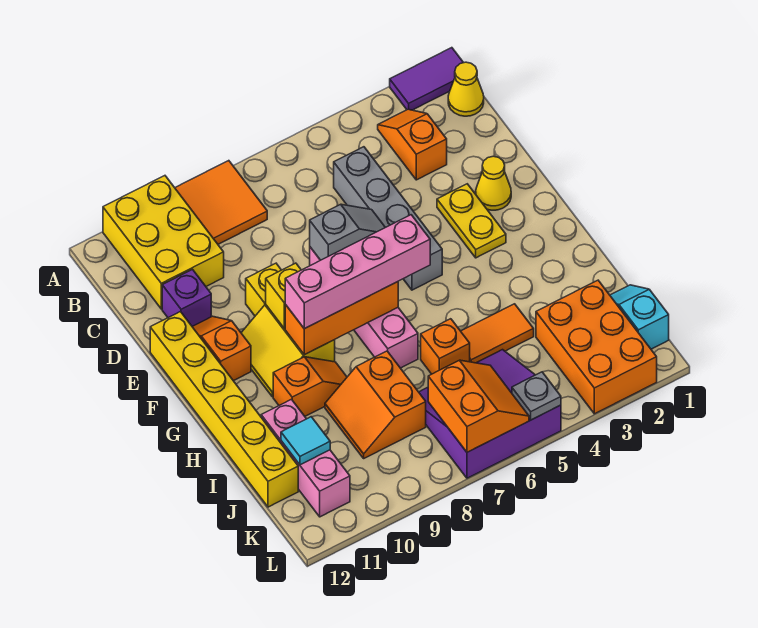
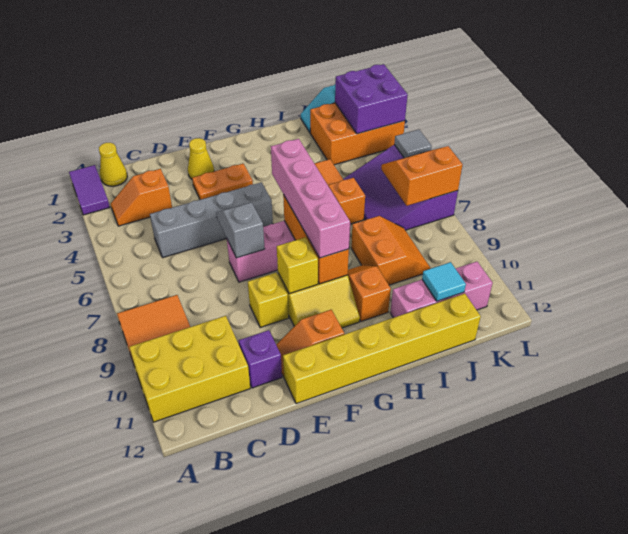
yellow plate E3:F3 level 1 -> orange plate E3:F3 level 1
orange slope I8:J9 level 1 top 8 -> orange slope I8:J9 level 1 top I
none -> purple brick K2:L3 level 2
grey plate L5 level 2 -> grey tile L5 level 2

